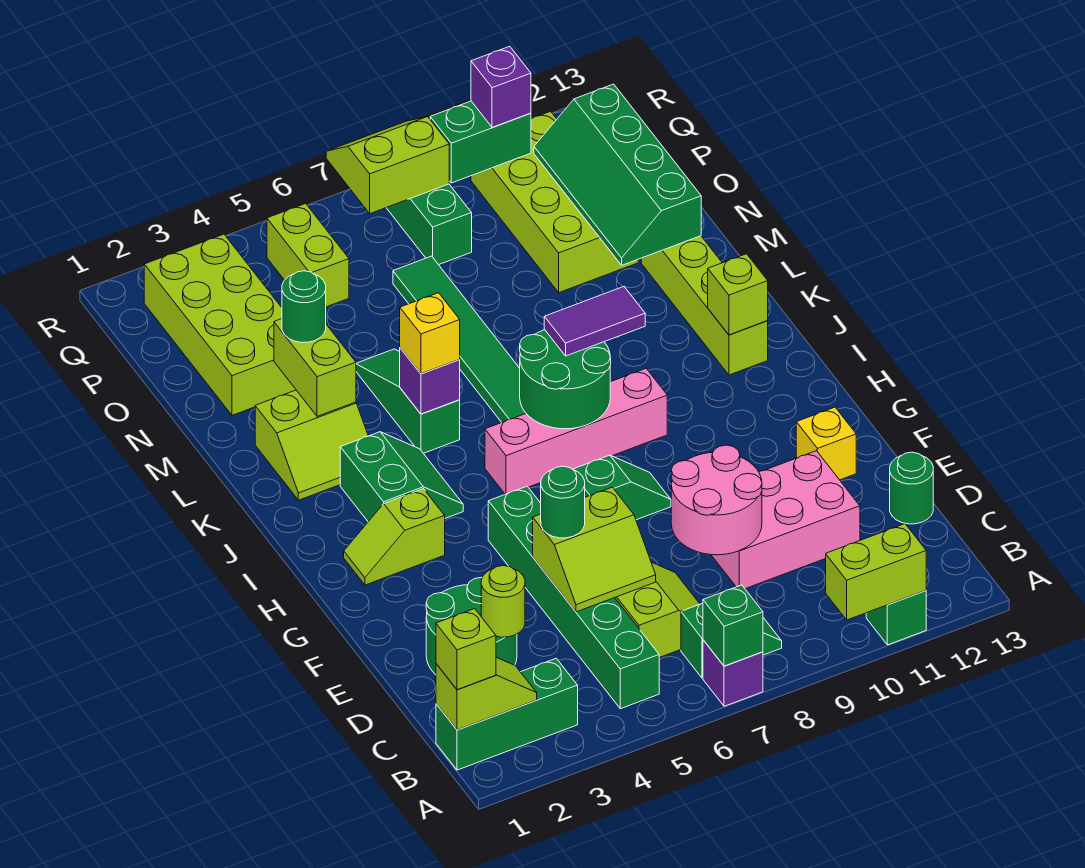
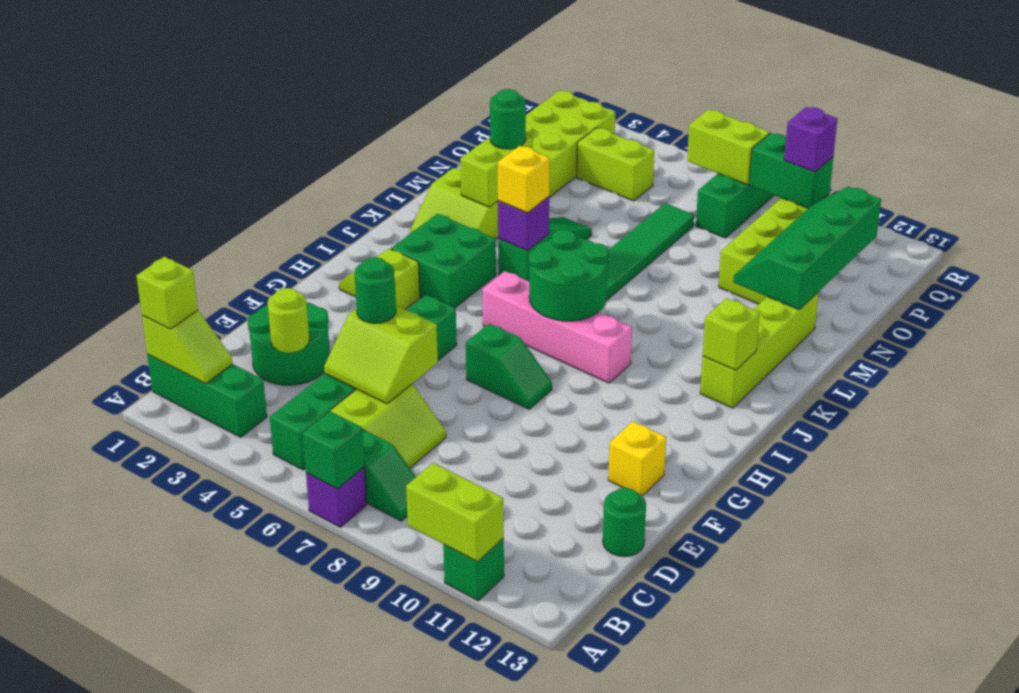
pink round brick D8:E9 level 2 -> none
pink brick D9:E11 level 1 -> none
green slope I3:J4 level 1 top 3 -> green brick I3:J4 level 1
purple tile J8:J9 level 3 -> none
lime brick P5:Q5 level 1 -> lime brick P4:P5 level 1

